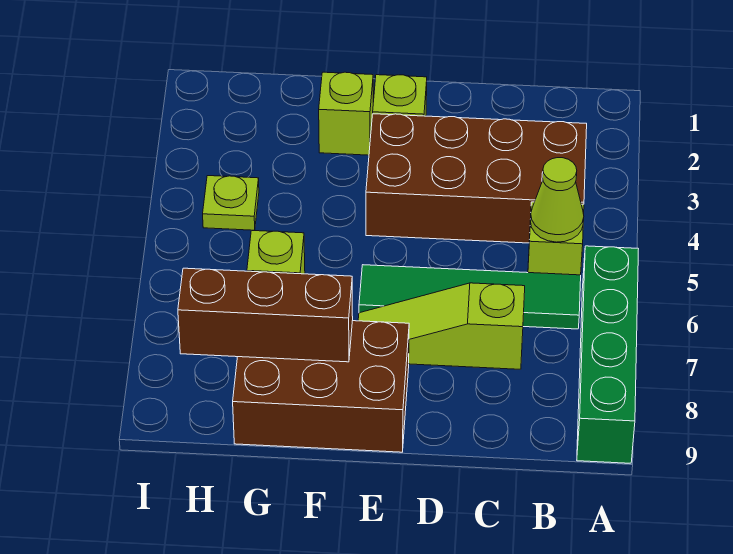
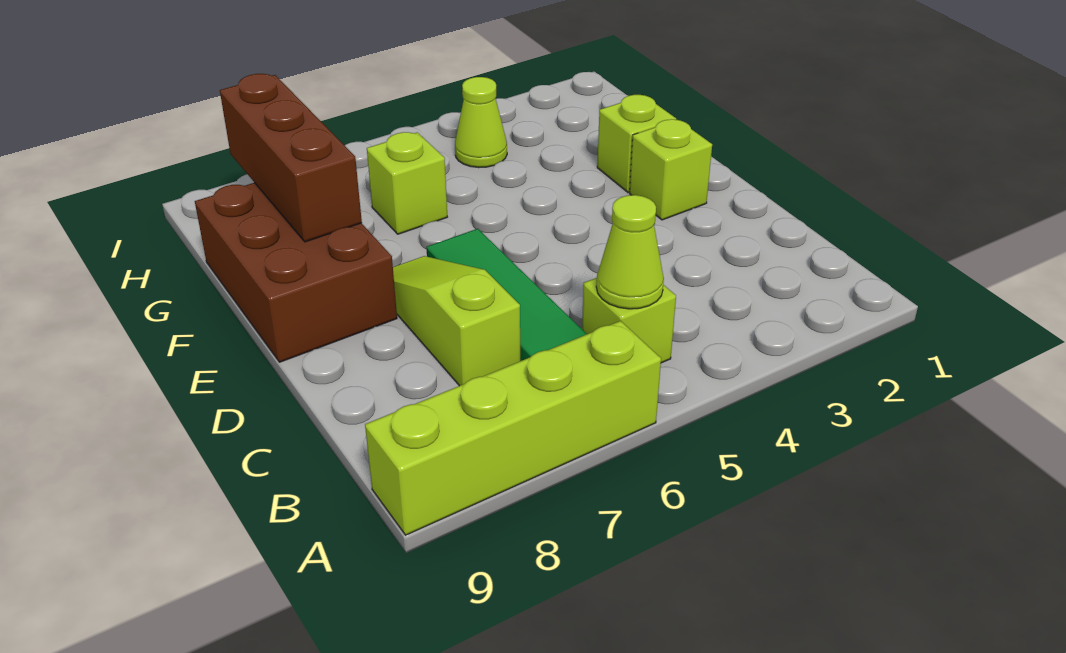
green brick A6:A9 level 1 -> lime brick A6:A9 level 1
brown brick B3:E4 level 1 -> none
lime plate H4 level 1 -> lime cone H4 level 1

